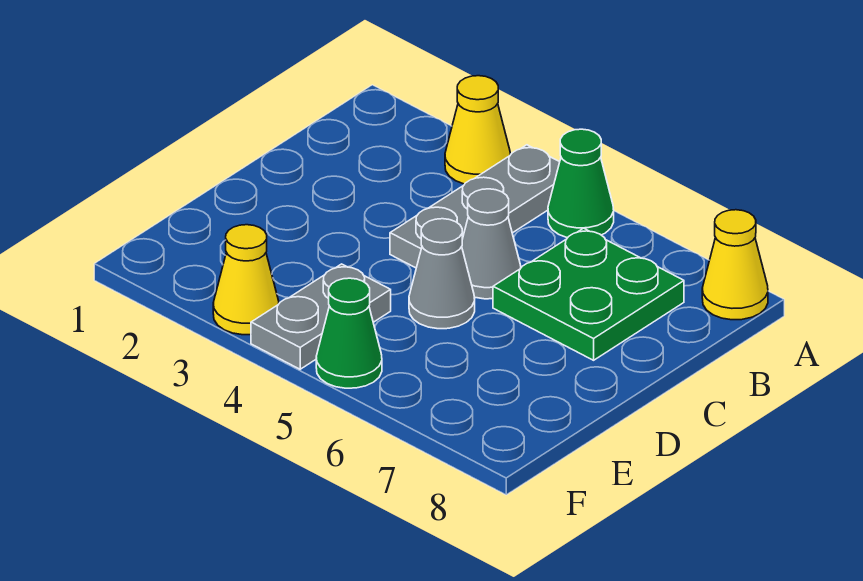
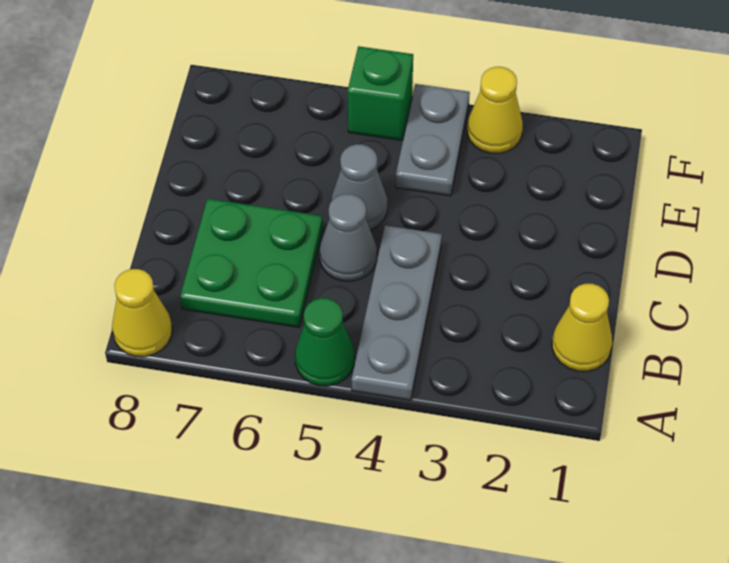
yellow cone A3 level 1 -> yellow cone B1 level 1
green cone F5 level 1 -> green brick F5 level 1

